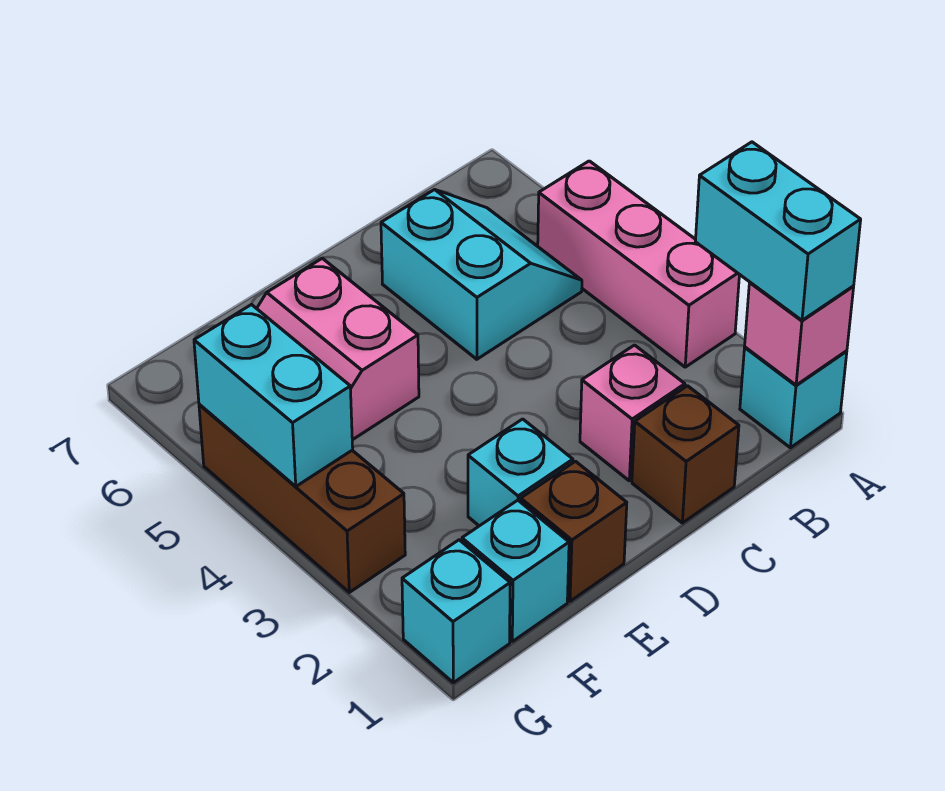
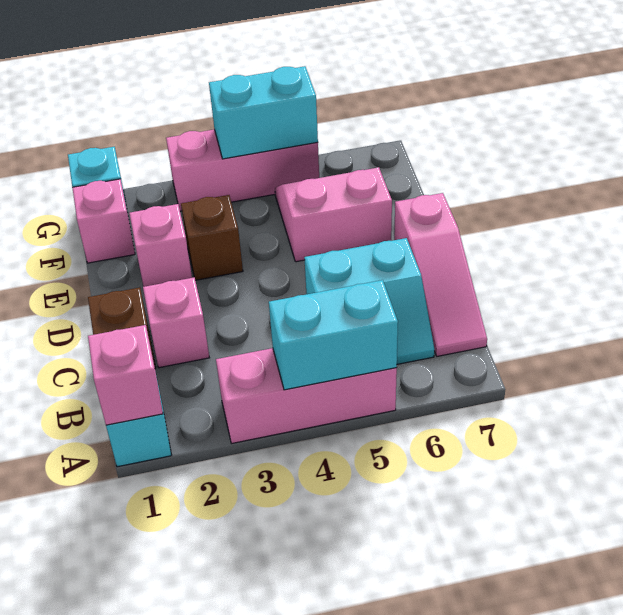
cyan brick A1:A2 level 3 -> cyan brick A4:A5 level 2
none -> pink slope B7:D7 level 1 top D
brown brick E1 level 1 -> brown brick E3 level 1
cyan brick E2 level 1 -> pink brick E2 level 1
cyan brick F1 level 1 -> pink brick F1 level 1
brown brick G3:G5 level 1 -> pink brick G3:G5 level 1

